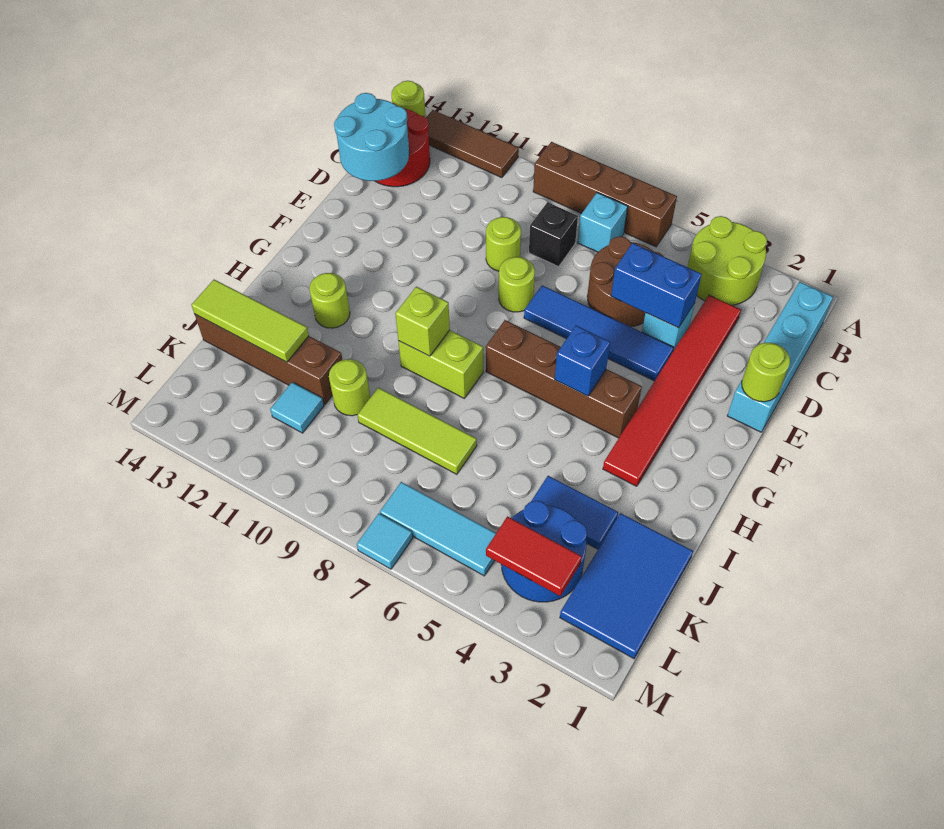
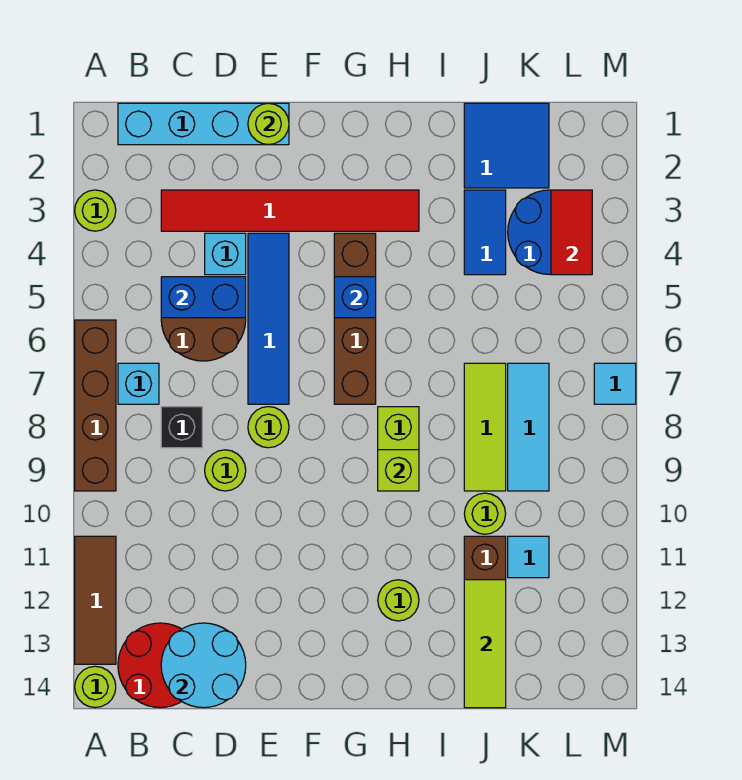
lime round brick A3:B4 level 1 -> lime round brick A3 level 1
blue brick D4:D5 level 2 -> blue brick C5:D5 level 2
blue tile J1:L2 level 1 -> blue tile J1:K2 level 1
cyan tile L5:L7 level 1 -> cyan tile K7:K9 level 1

